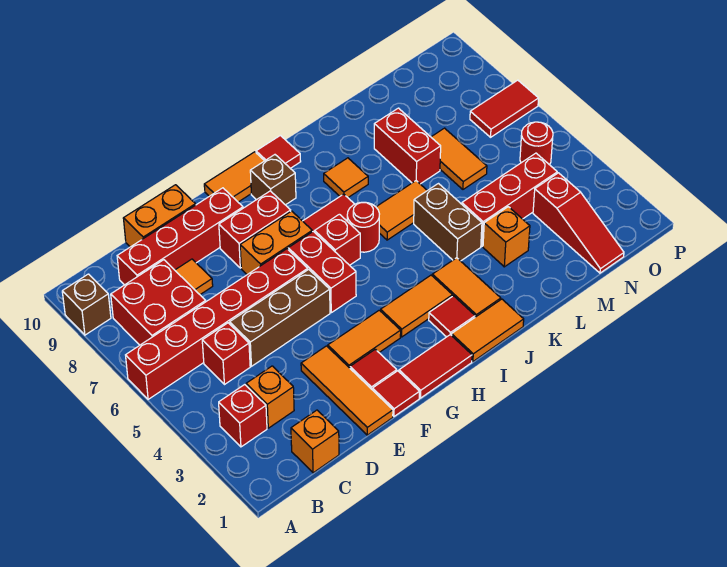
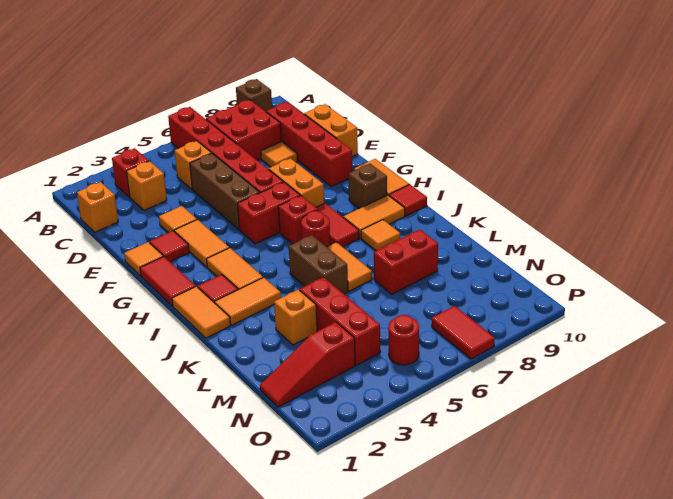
red brick C5 level 1 -> orange brick C5 level 1
orange tile E1:E3 level 1 -> orange tile E3 level 1
red tile F1 level 1 -> orange tile F1 level 1
red brick F8:G8 level 1 -> none
brown brick K4:K5 level 1 -> brown brick J5:K5 level 1
orange tile M6:M7 level 1 -> orange tile I8:I9 level 1

